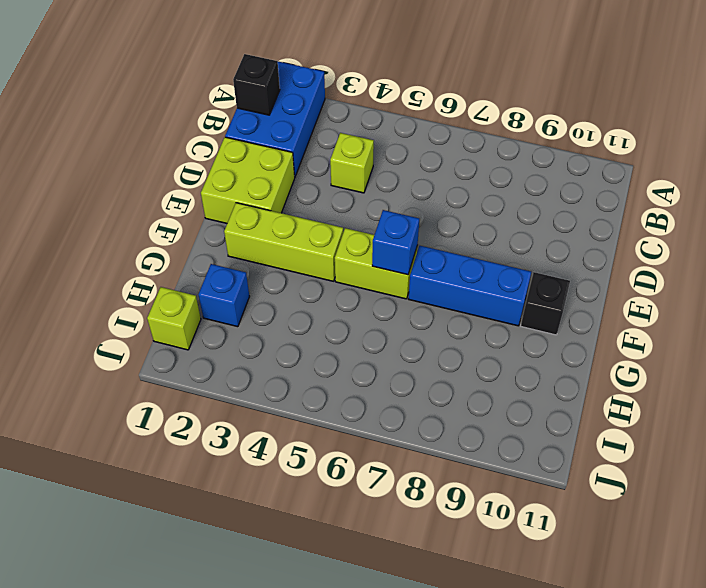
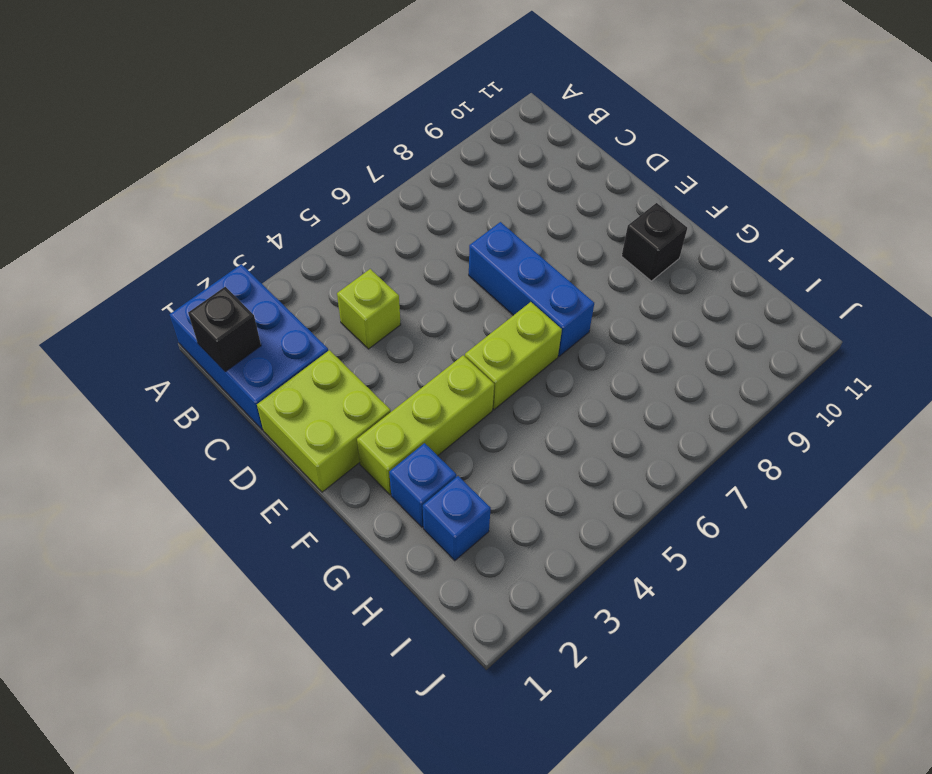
blue brick F6 level 2 -> blue brick G2 level 1
blue brick F7:F9 level 1 -> blue brick D7:F7 level 1
lime brick I1 level 1 -> none

